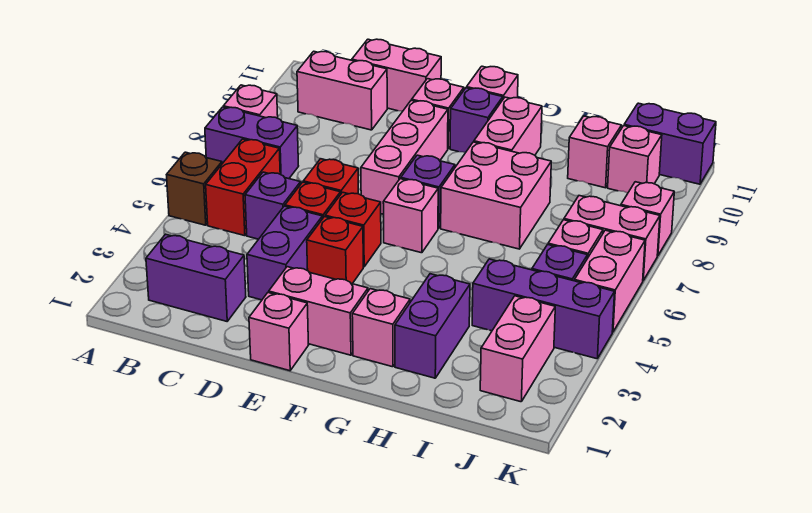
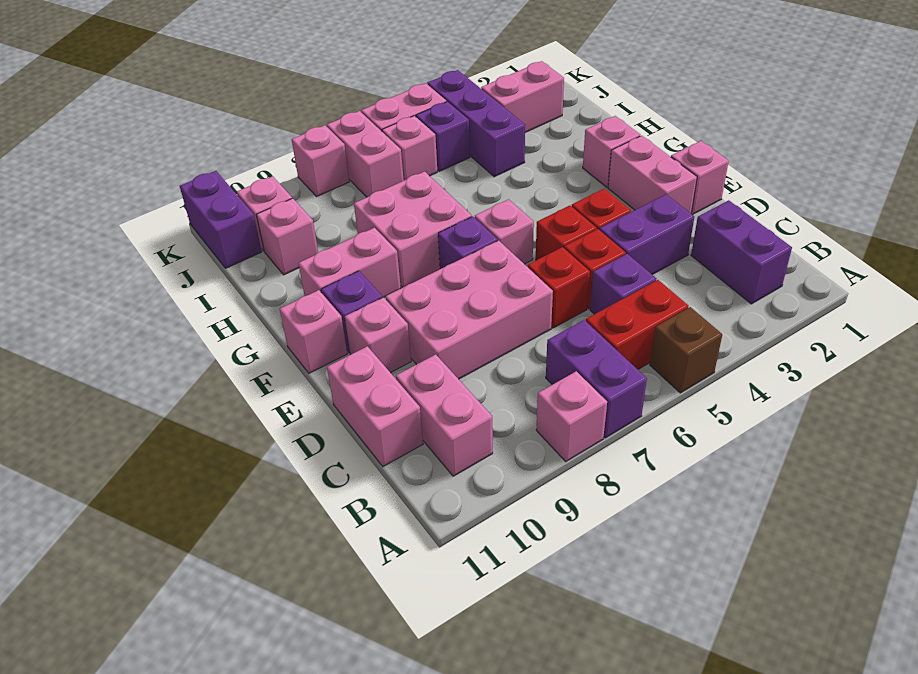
pink brick E7:E9 level 1 -> pink brick D7:E9 level 1
purple brick H2:H3 level 1 -> none

